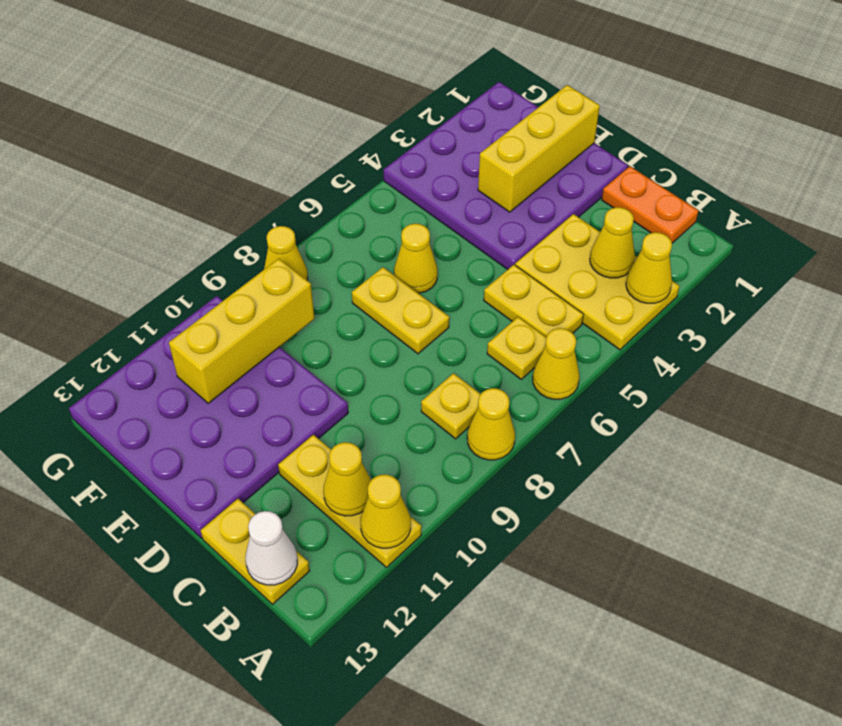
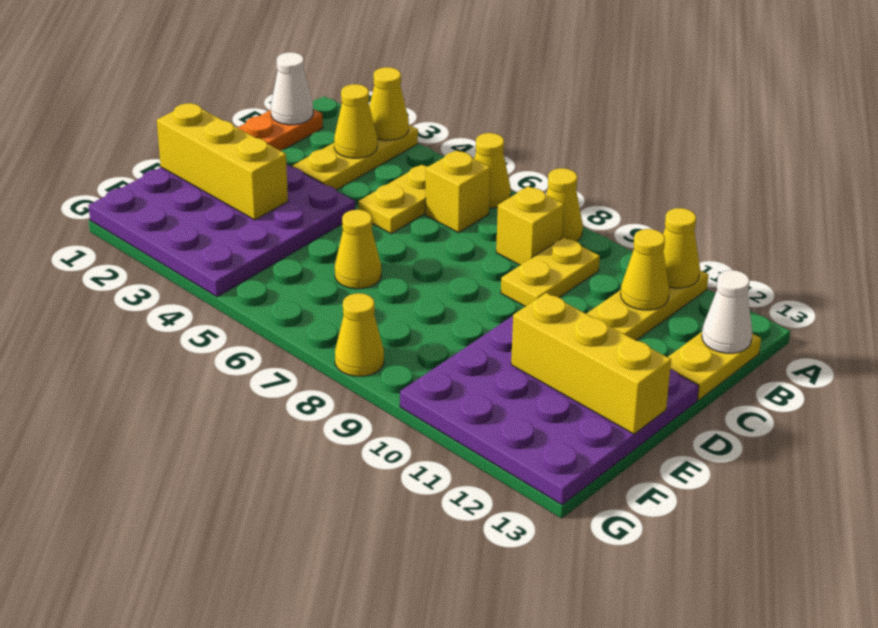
yellow plate A3:C4 level 1 -> yellow plate A3:C3 level 1
none -> white cone B1 level 2
yellow plate B6 level 1 -> yellow brick B6 level 1
yellow plate B8 level 1 -> yellow brick B8 level 1
yellow plate D7:E7 level 1 -> yellow plate B9:C9 level 1
yellow brick F9:F11 level 2 -> yellow brick E11:E13 level 2

